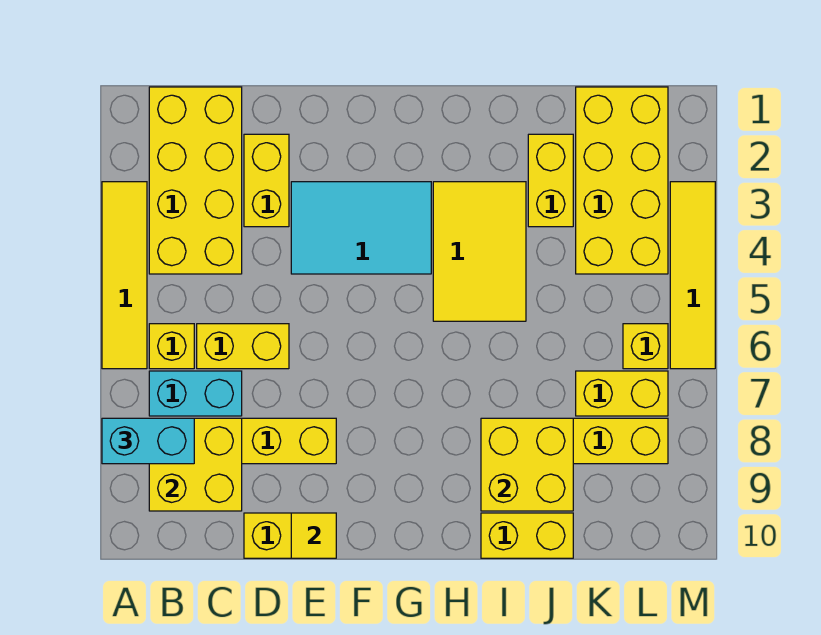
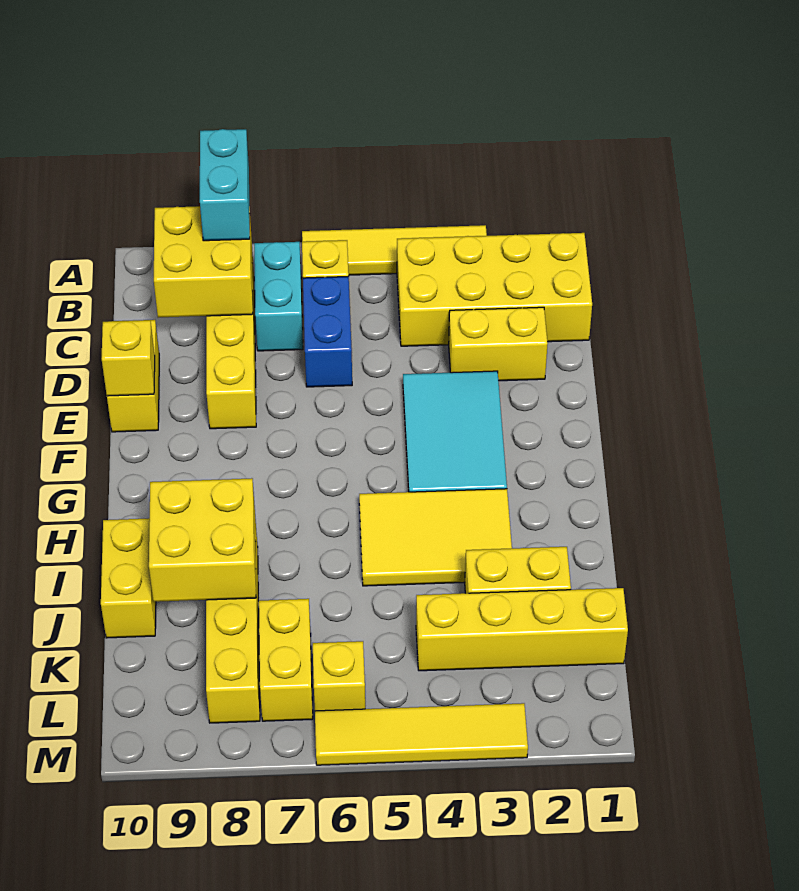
yellow brick C6:D6 level 1 -> blue brick C6:D6 level 1
yellow tile E10 level 2 -> yellow brick E10 level 2
yellow brick K1:L4 level 1 -> yellow brick K1:K4 level 1

